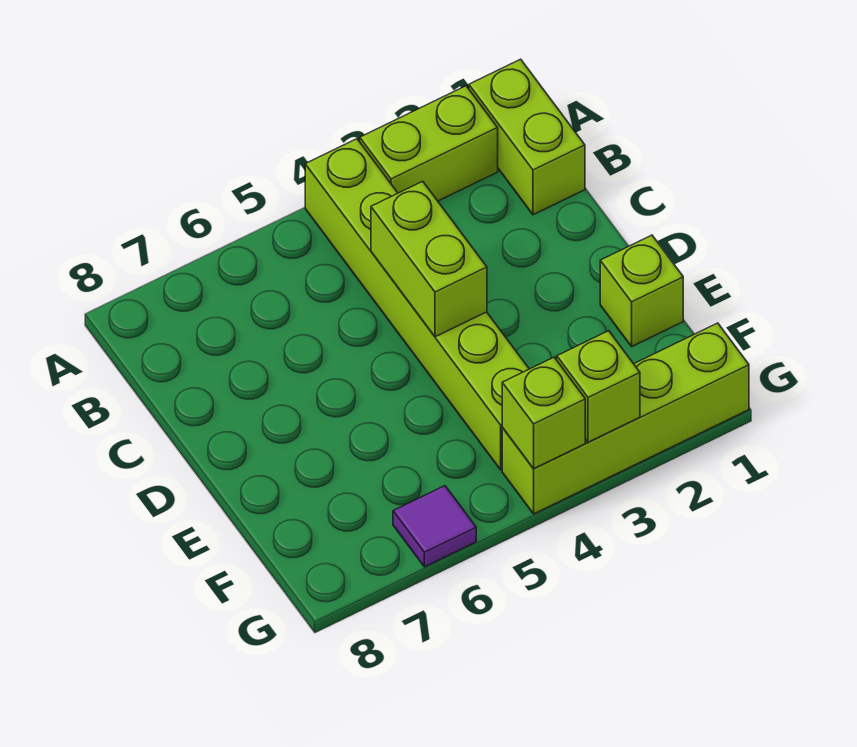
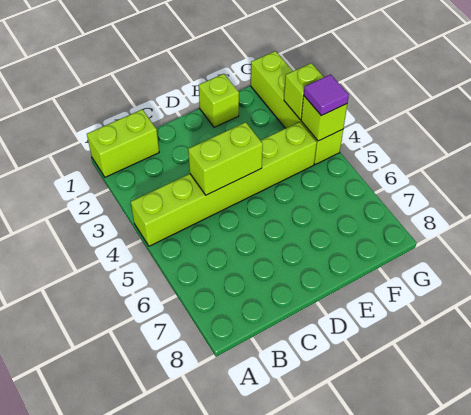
lime brick A2:A3 level 1 -> none
purple tile G6 level 1 -> purple tile G4 level 3

